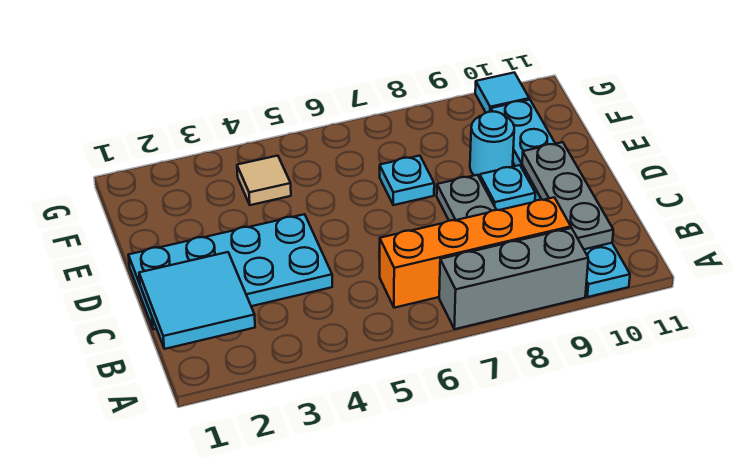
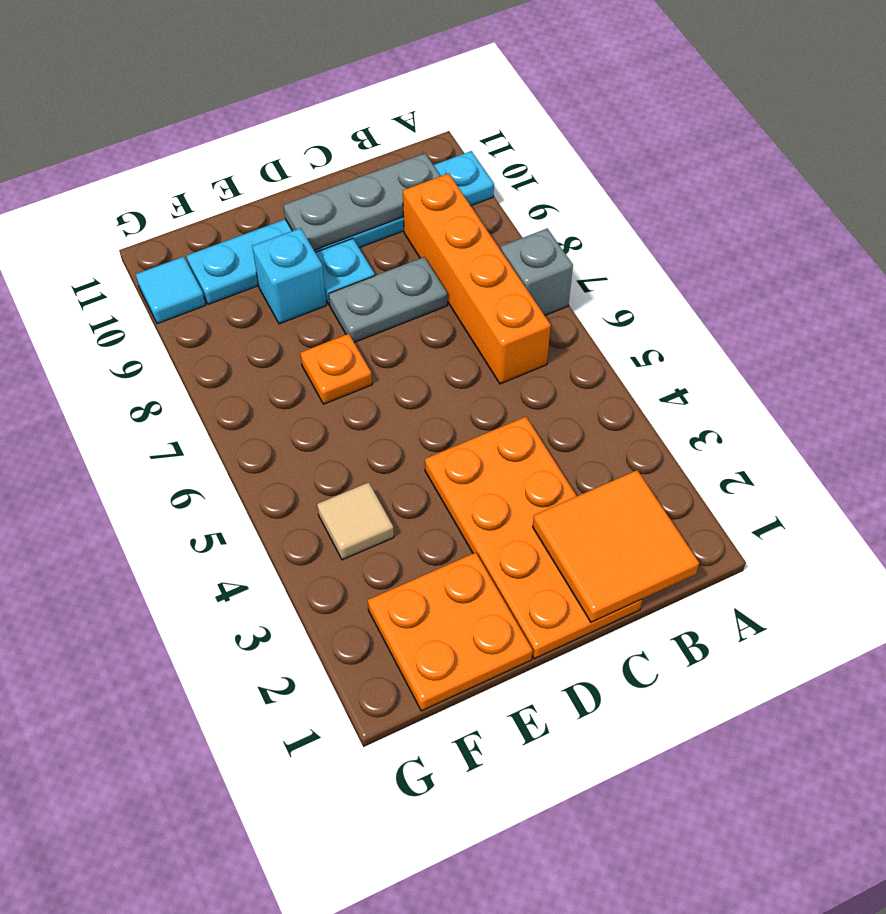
grey brick A7:A9 level 1 -> grey brick A7 level 1
cyan tile B1:C2 level 2 -> orange tile B1:C2 level 2
cyan plate C1:D4 level 1 -> orange plate C1:D4 level 1
none -> orange plate E1:F2 level 1
cyan plate E7 level 1 -> orange plate E7 level 1
cyan round brick E9 level 1 -> cyan brick E9 level 1

